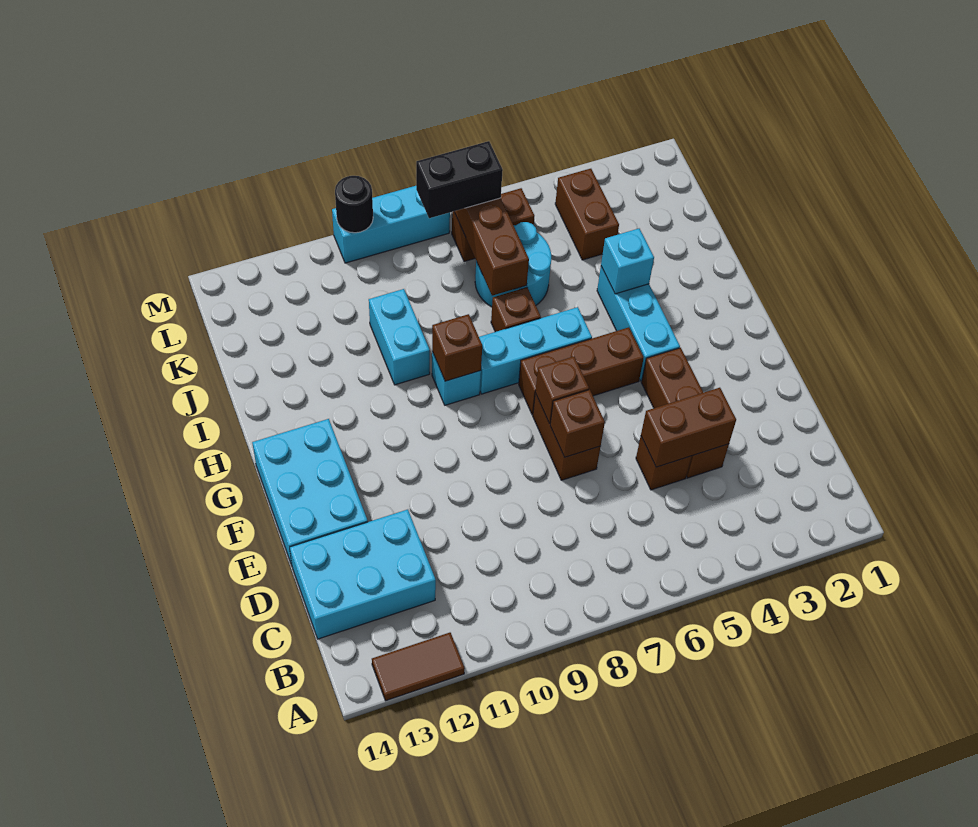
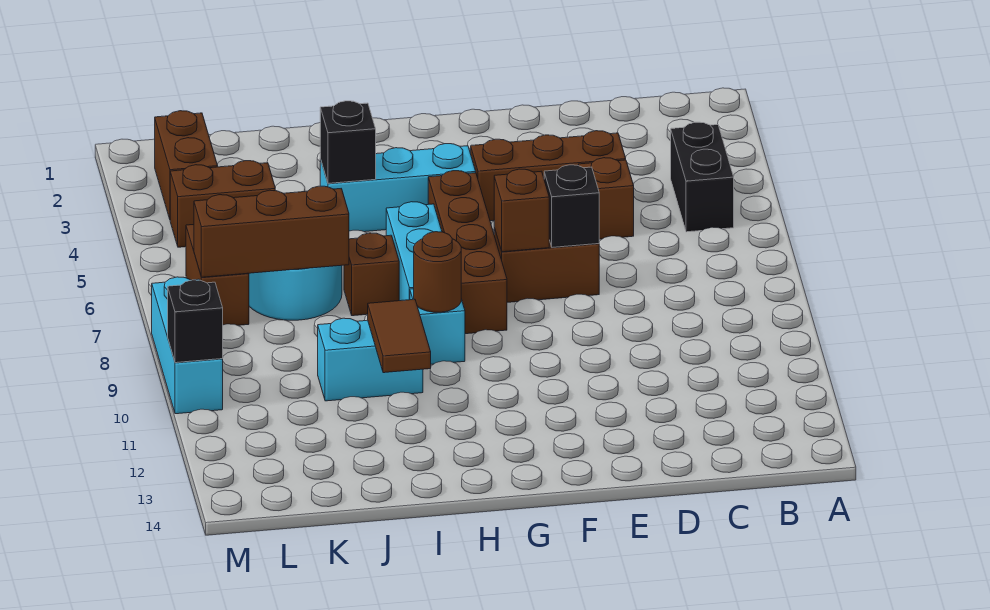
brown tile A12:A13 level 1 -> brown tile I10:I11 level 2
cyan brick C12:D14 level 1 -> none
brown brick D4:D5 level 2 -> brown brick L2:L3 level 1
brown brick E7 level 2 -> black brick E7 level 2
cyan brick E13:G14 level 1 -> none
brown brick G5:G7 level 1 -> brown brick G5:G8 level 1
brown brick H9 level 2 -> brown round brick H9 level 2
cyan brick I4 level 2 -> black brick I4 level 2
black brick L7:L8 level 3 -> black brick B4:B5 level 1
black round brick M10 level 2 -> black brick M10 level 2

